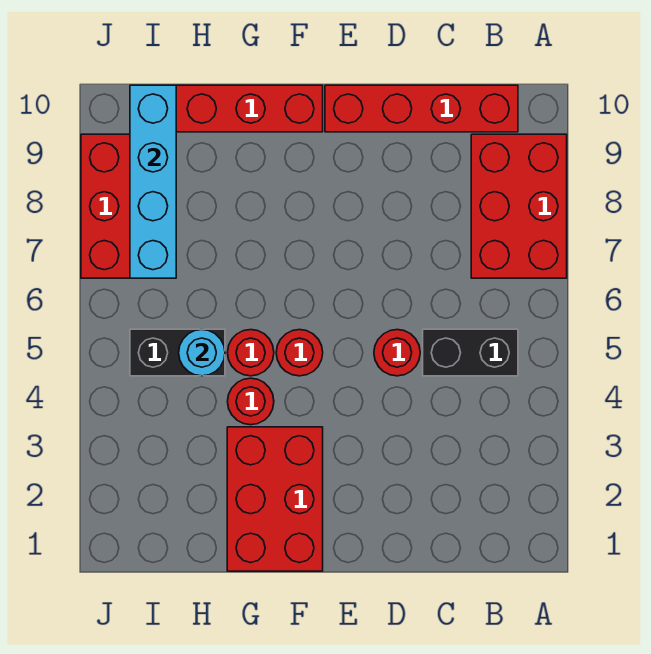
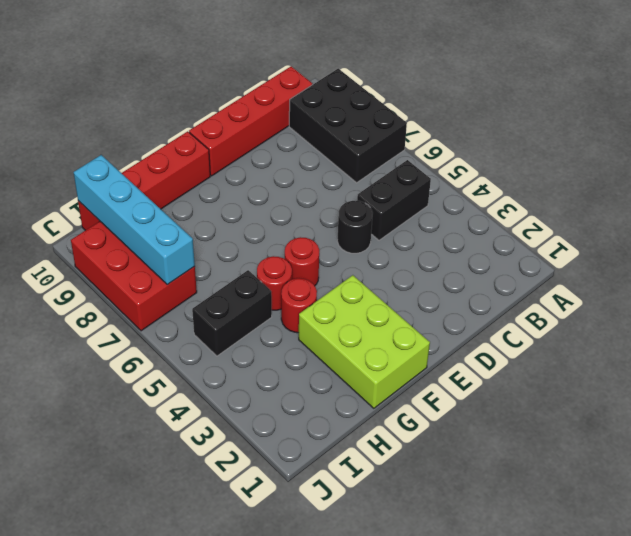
red brick A7:B9 level 1 -> black brick A7:B9 level 1
red round brick D5 level 1 -> black round brick D5 level 1
red brick F1:G3 level 1 -> lime brick F1:G3 level 1
cyan round brick H5 level 2 -> none

